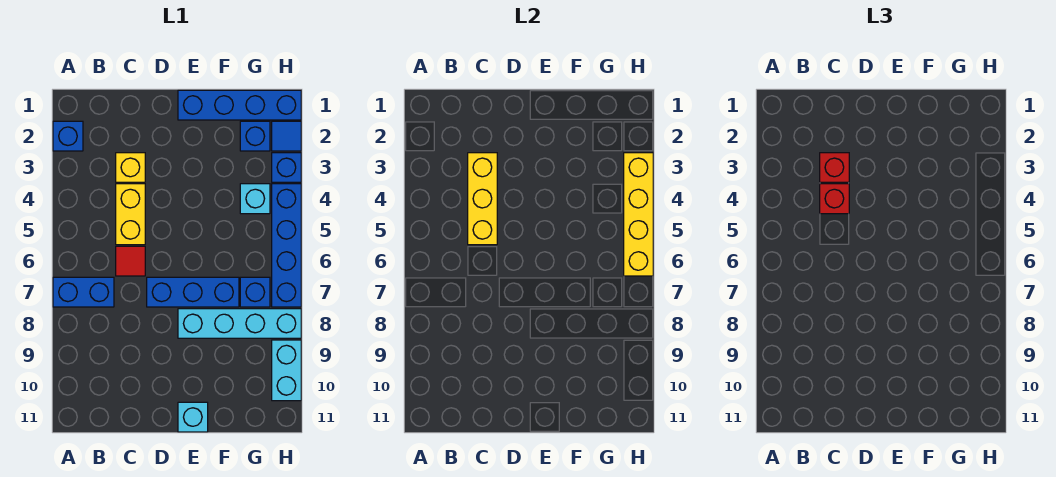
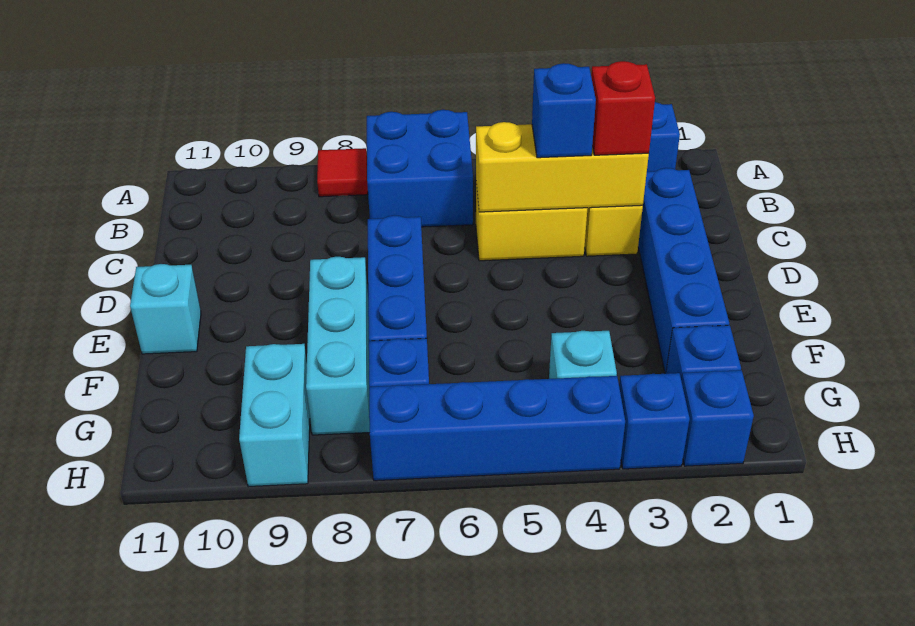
blue brick A7:B7 level 1 -> blue brick A6:B7 level 1
red brick C4 level 3 -> blue brick C4 level 3
red tile C6 level 1 -> red tile A8 level 1
blue brick E1:H1 level 1 -> blue brick C2:F2 level 1
cyan brick E8:H8 level 1 -> cyan brick E8:G8 level 1
blue tile H2 level 1 -> blue brick H2 level 1
yellow brick H3:H6 level 2 -> none
cyan brick H9:H10 level 1 -> cyan brick G9:H9 level 1

